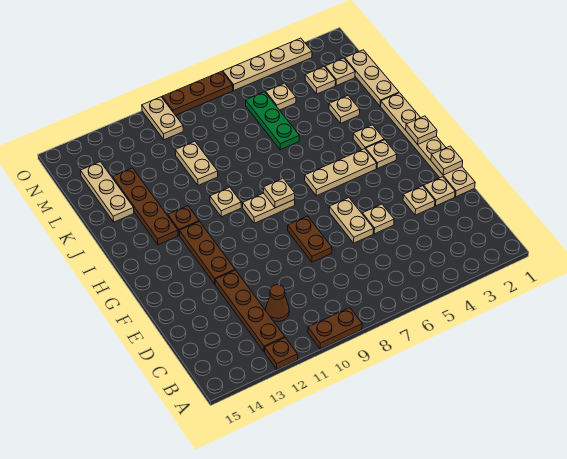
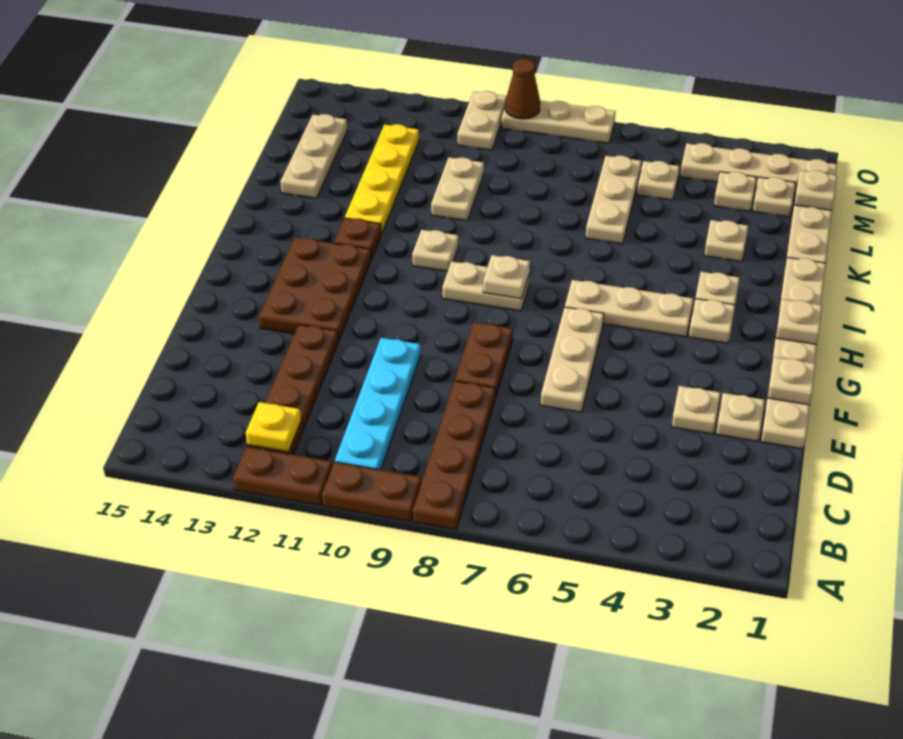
brown plate A12 level 1 -> brown plate A11:A12 level 1
none -> cyan plate B10:E10 level 1
none -> yellow plate B12 level 2
brown cone C11 level 1 -> brown cone O9 level 2
tan plate E5 level 1 -> tan plate M1 level 2
tan plate E6:F6 level 1 -> tan plate E6:G6 level 1
brown plate F12:H12 level 1 -> brown plate F12:H13 level 1
brown plate I13:L13 level 1 -> brown plate A8:D8 level 1
none -> yellow plate J12:M12 level 1
green plate K6:M6 level 1 -> tan plate K6:M6 level 1
tan plate O3:O6 level 1 -> tan plate N1:N4 level 1
brown plate O7:O9 level 1 -> tan plate O7:O9 level 1

